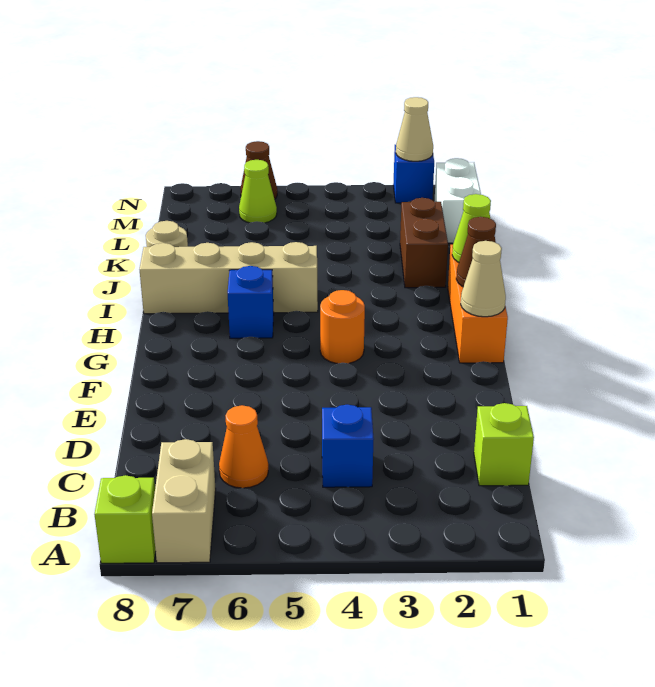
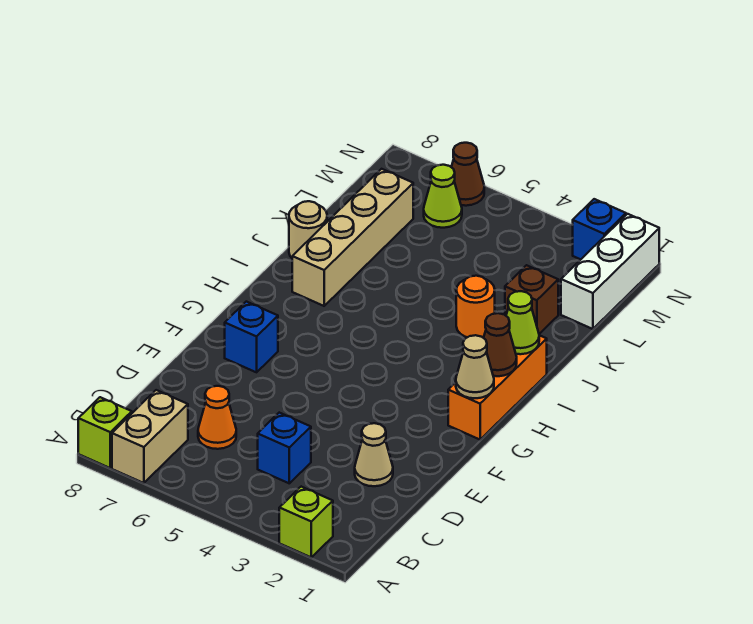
lime brick C1 level 1 -> lime brick A2 level 1
orange round brick G4 level 1 -> orange round brick J3 level 1
blue brick H6 level 1 -> blue brick F7 level 1
tan brick I5:I8 level 1 -> tan brick I7:L7 level 1
brown brick J2:K2 level 1 -> brown brick K2 level 1
white brick L1:M1 level 1 -> white brick L1:N1 level 1
tan cone N2 level 2 -> tan cone D2 level 1

